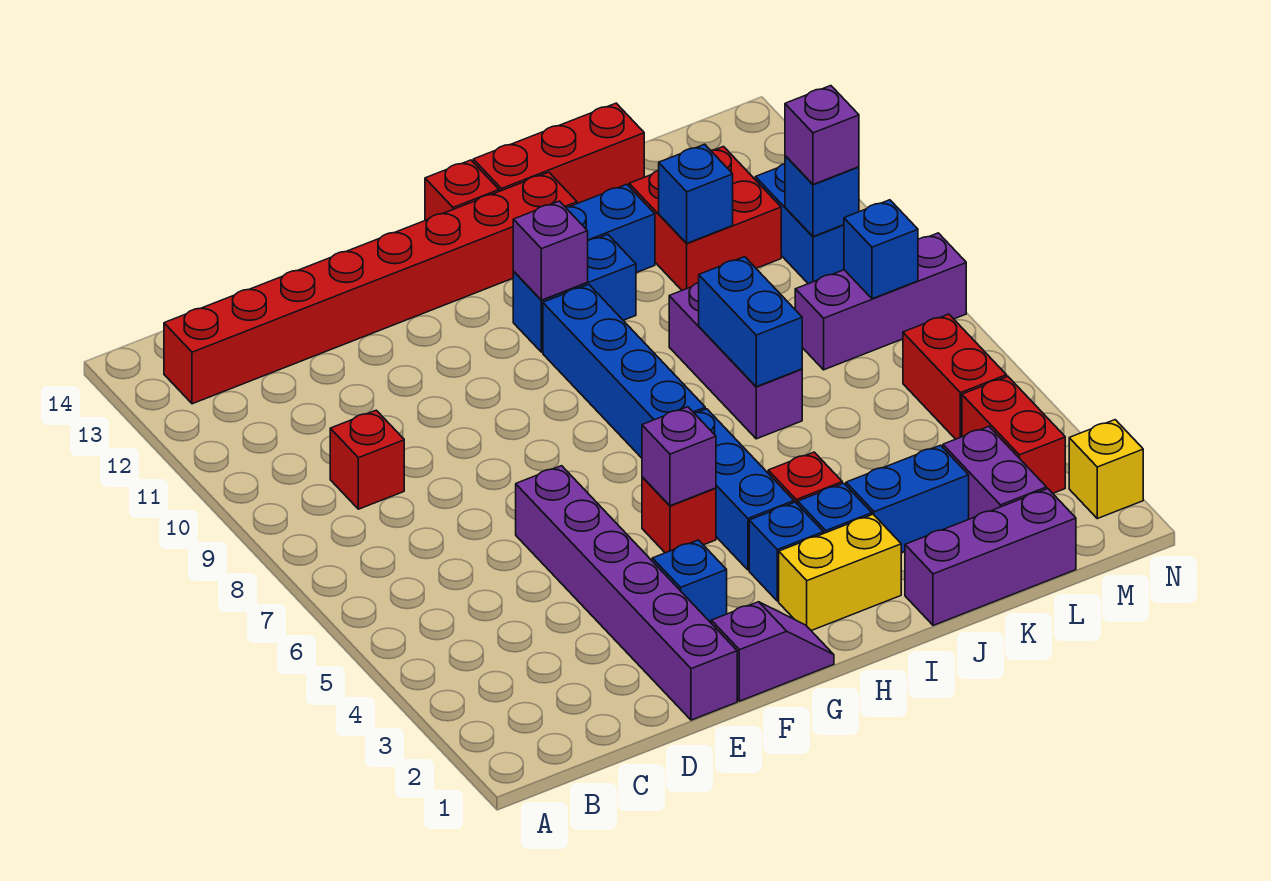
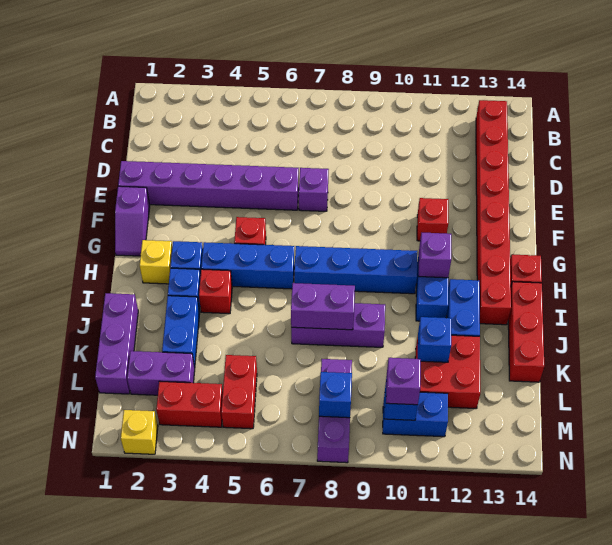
red brick C9 level 1 -> red brick F11 level 1
blue brick F3 level 1 -> none
purple brick G5 level 2 -> purple brick E7 level 1
yellow brick H2:I2 level 1 -> yellow brick H2 level 1
blue brick J7:J8 level 2 -> purple brick J7:J8 level 2
red brick M5:M6 level 1 -> red brick L5:M5 level 1

